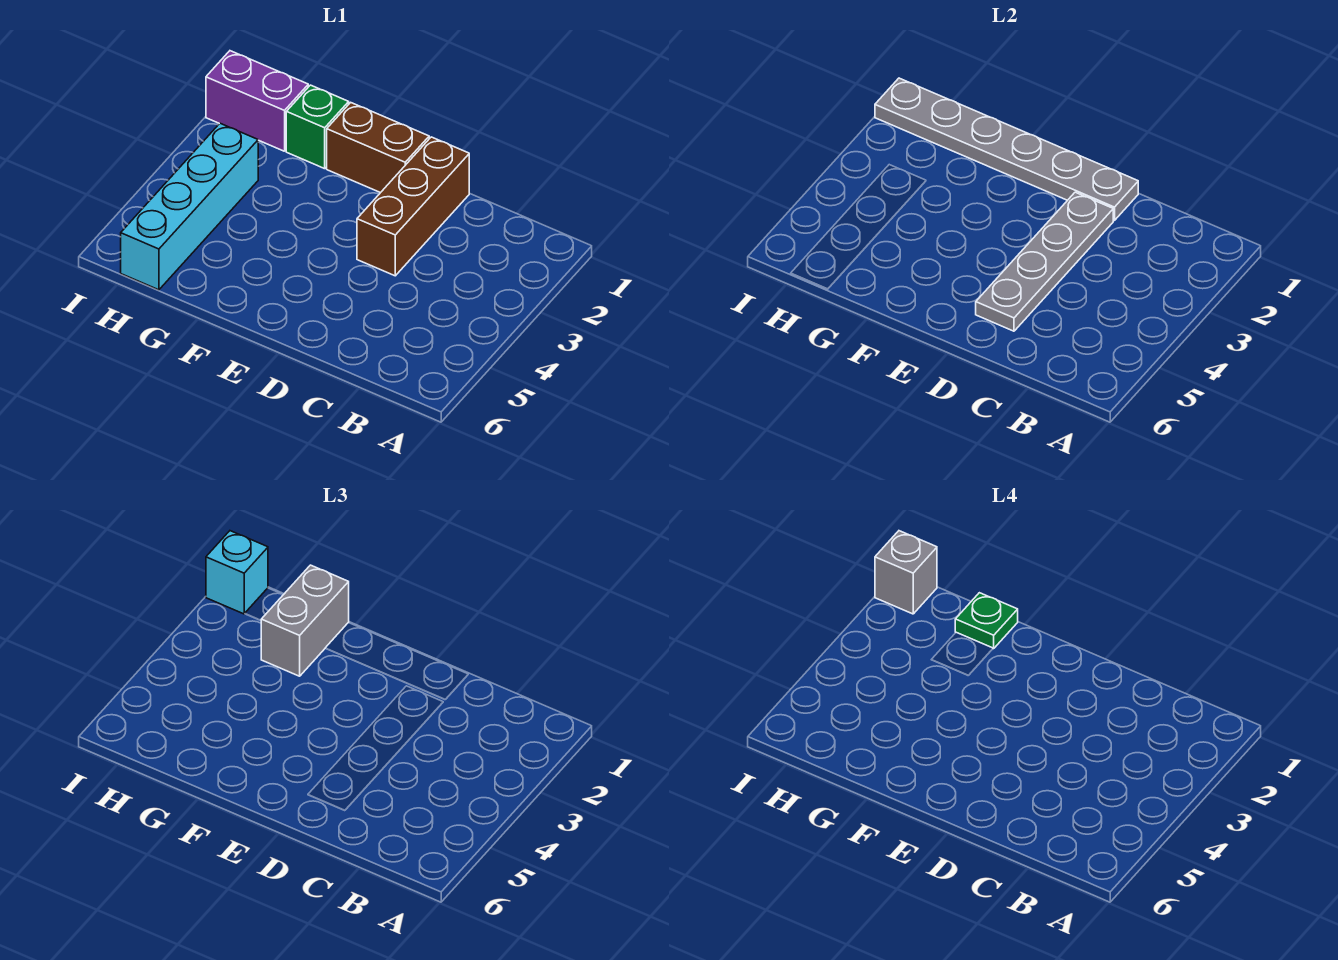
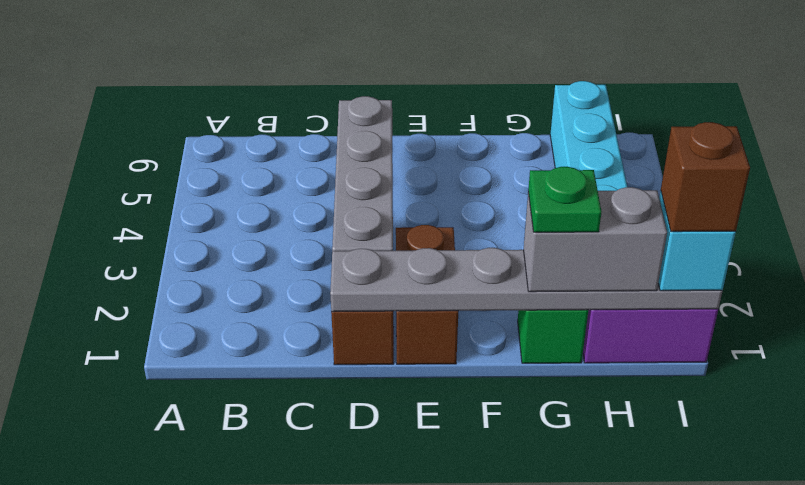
brown brick E1:F1 level 1 -> brown brick E1:E2 level 1
grey brick G1:G2 level 3 -> grey brick G1:H1 level 3
grey brick I1 level 4 -> brown brick I1 level 4

